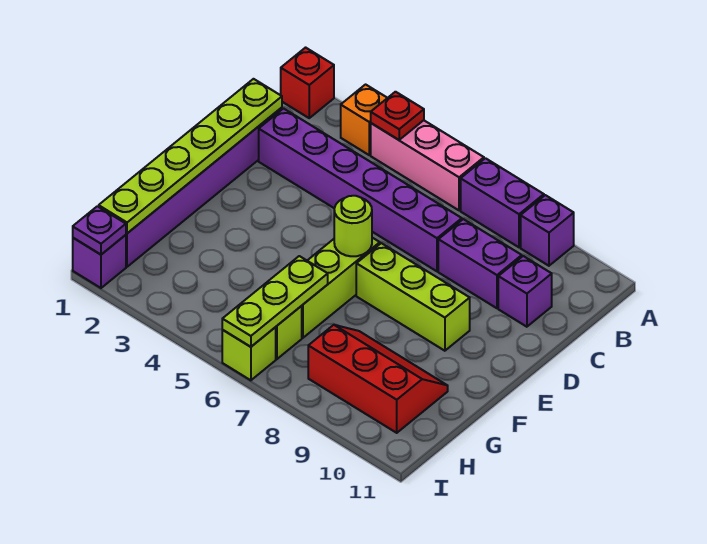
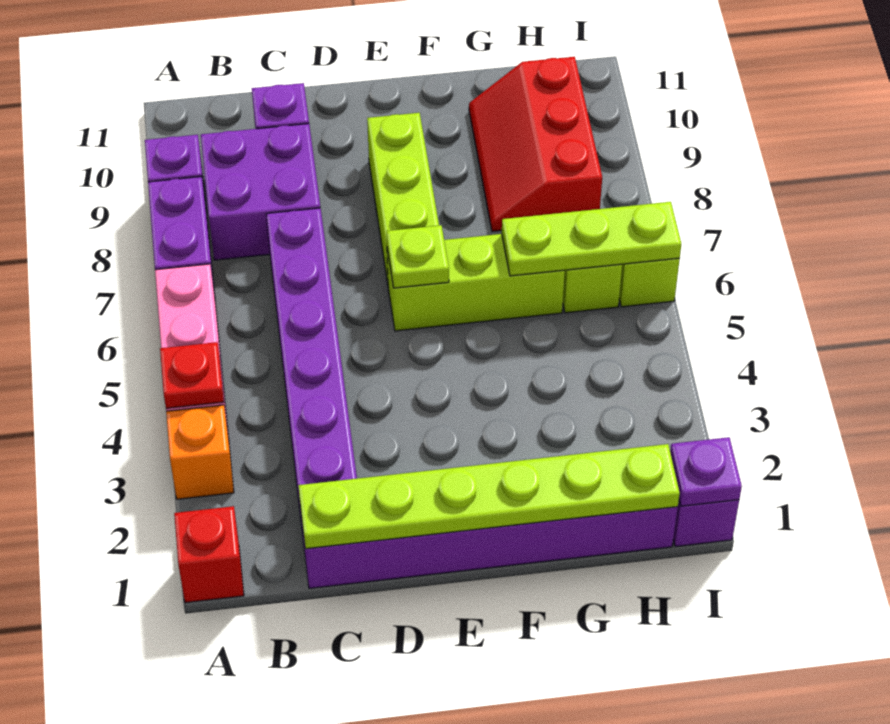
purple brick C8:C9 level 1 -> purple brick B8:C9 level 1
lime round brick E6 level 2 -> lime plate E6 level 2

